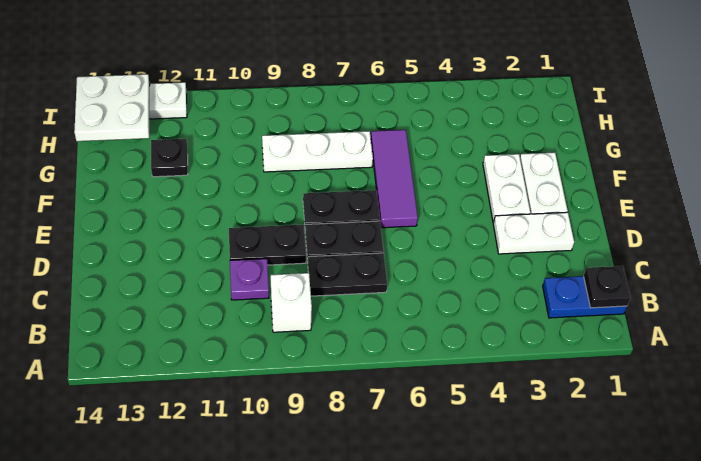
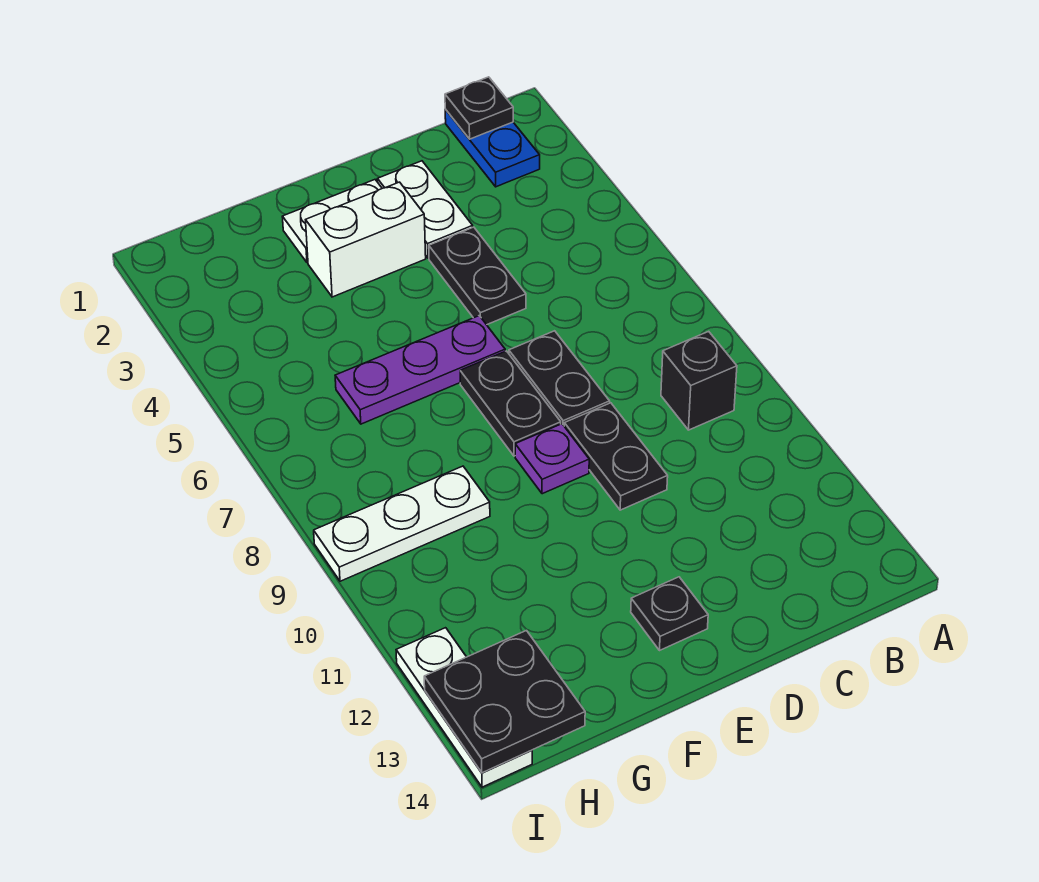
white brick B9 level 1 -> black brick B9 level 1
black plate C7:C8 level 1 -> black plate D4:D5 level 1
purple plate C10 level 1 -> purple plate E9 level 1
white plate E3:F3 level 1 -> white brick E3:F3 level 1
purple tile E6:G6 level 1 -> purple plate E6:G6 level 1
white plate G7:G9 level 1 -> white plate G9:I9 level 1
black plate G12 level 1 -> black plate E13 level 1
white plate H13:I14 level 2 -> black plate H13:I14 level 2

